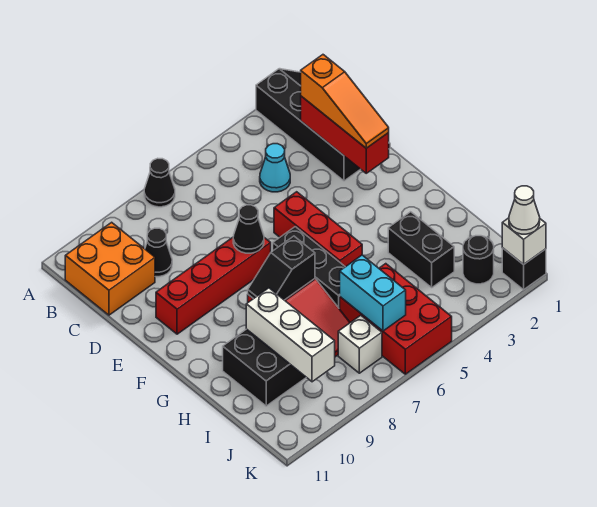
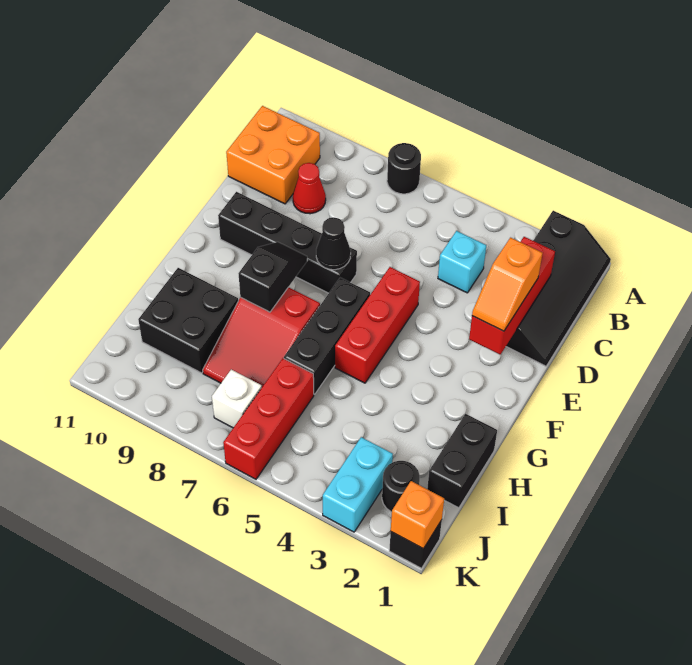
black cone A7 level 1 -> black round brick A7 level 1
orange slope C2:E2 level 3 top C -> orange slope D2:E2 level 3 top D
cyan cone C4 level 1 -> cyan brick C4 level 1
black cone C9 level 1 -> red cone C9 level 1
red brick E7:E10 level 1 -> black brick E7:E10 level 1
black slope G7:G8 level 2 top 7 -> black slope F8:G8 level 2 top G
black brick H3:I3 level 1 -> black brick H1:I1 level 1
white brick H9:J9 level 2 -> none
red brick I5:K6 level 1 -> red brick I6:K6 level 1
cyan brick I6:J6 level 2 -> cyan brick J3:K3 level 1
white brick K1 level 2 -> orange brick K1 level 2
white cone K1 level 3 -> none

